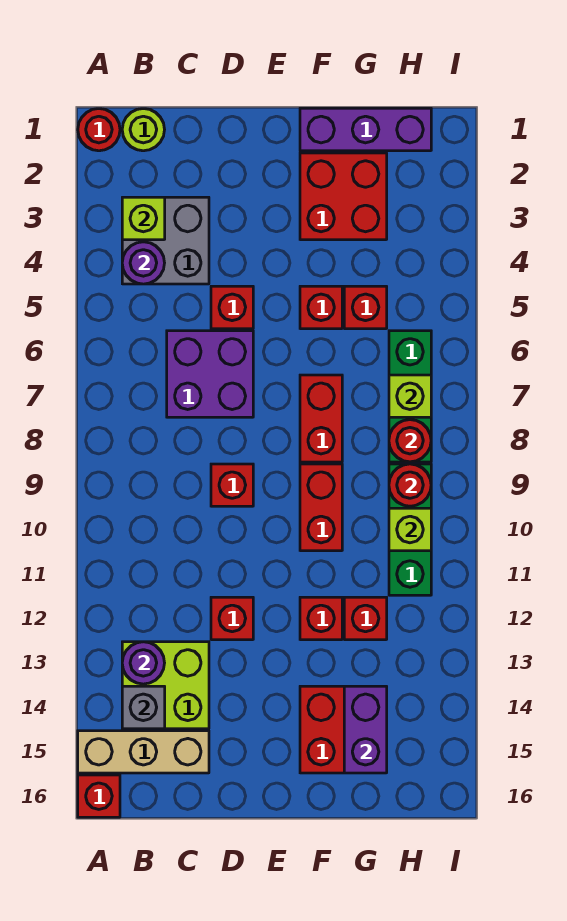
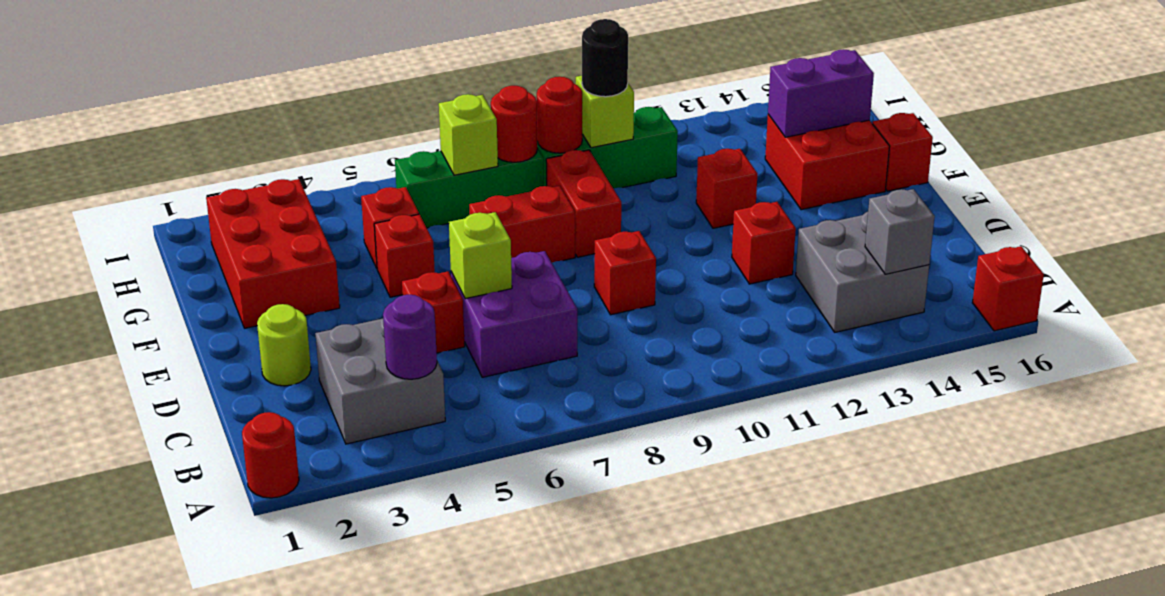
tan brick A15:C15 level 1 -> none
lime round brick B1 level 1 -> lime round brick D2 level 1
lime brick B3 level 2 -> lime brick D6 level 2
lime brick B13:C14 level 1 -> grey brick B13:C14 level 1
purple round brick B13 level 2 -> none
purple brick F1:H1 level 1 -> none
red brick F2:G3 level 1 -> red brick F2:H3 level 1
red brick F9:F10 level 1 -> red brick F9:G9 level 1
red brick G12 level 1 -> red brick F16 level 1
none -> black round brick H10 level 3

